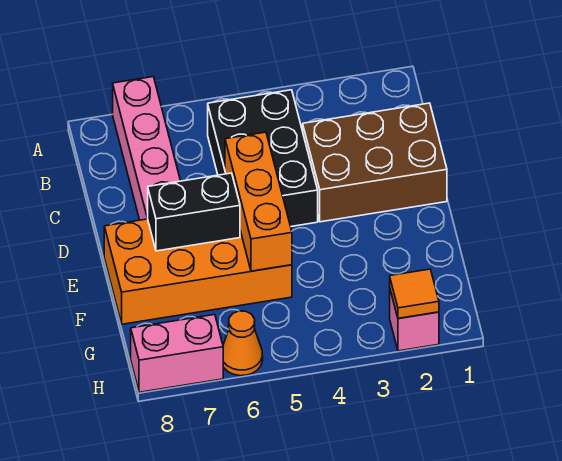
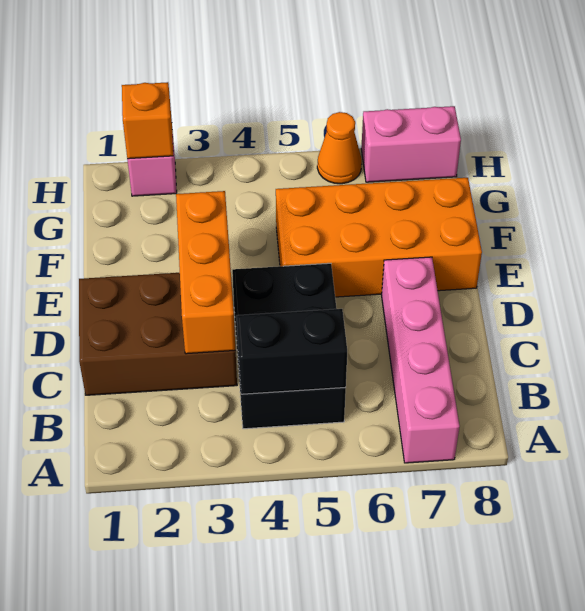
orange brick D5:F5 level 2 -> orange brick C3:E3 level 2
black brick E6:E7 level 2 -> black brick B4:B5 level 2
orange tile H2 level 2 -> orange brick H2 level 2

